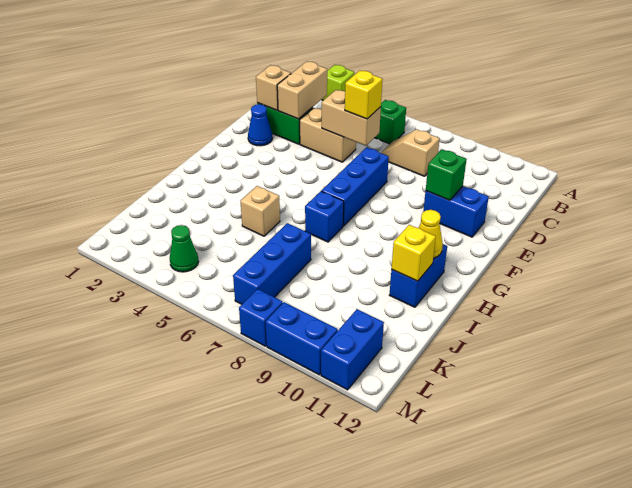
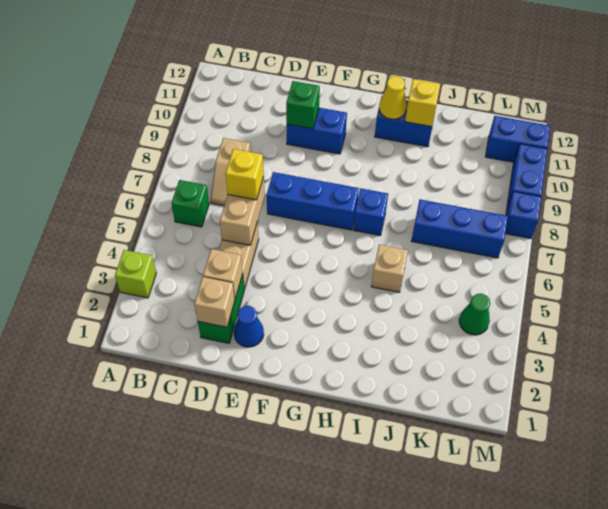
tan brick C3:D3 level 2 -> tan brick D3 level 2
blue brick E10:E11 level 1 -> blue brick E10:F10 level 1

